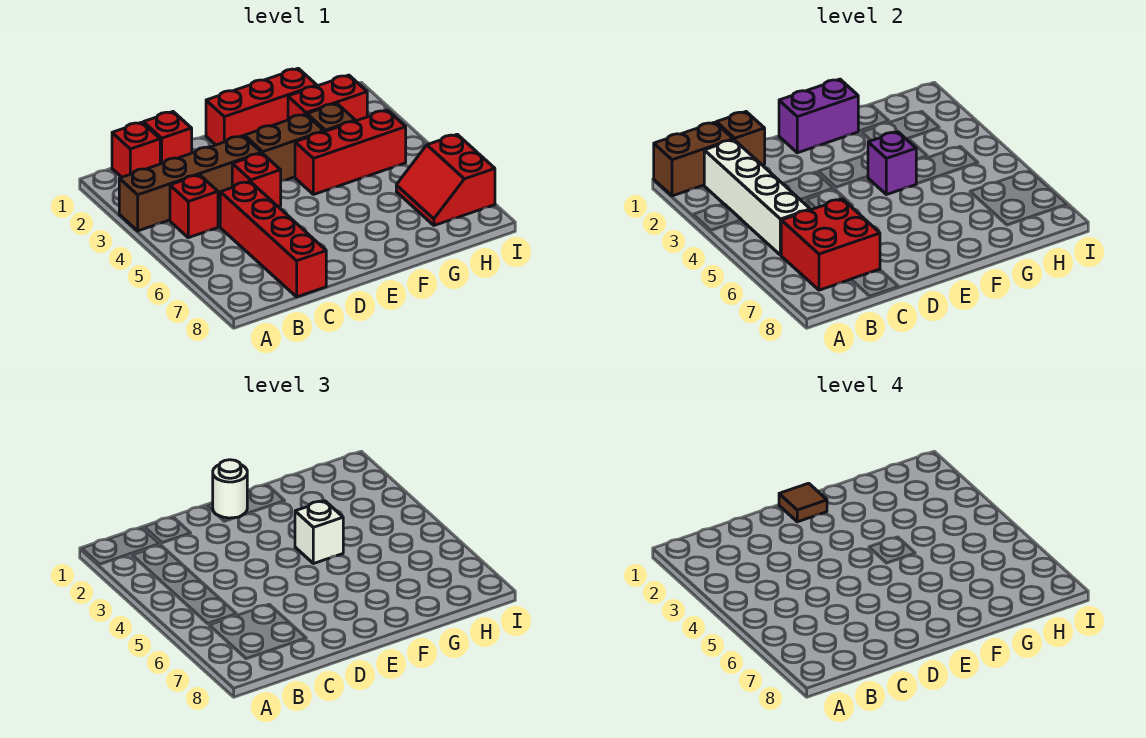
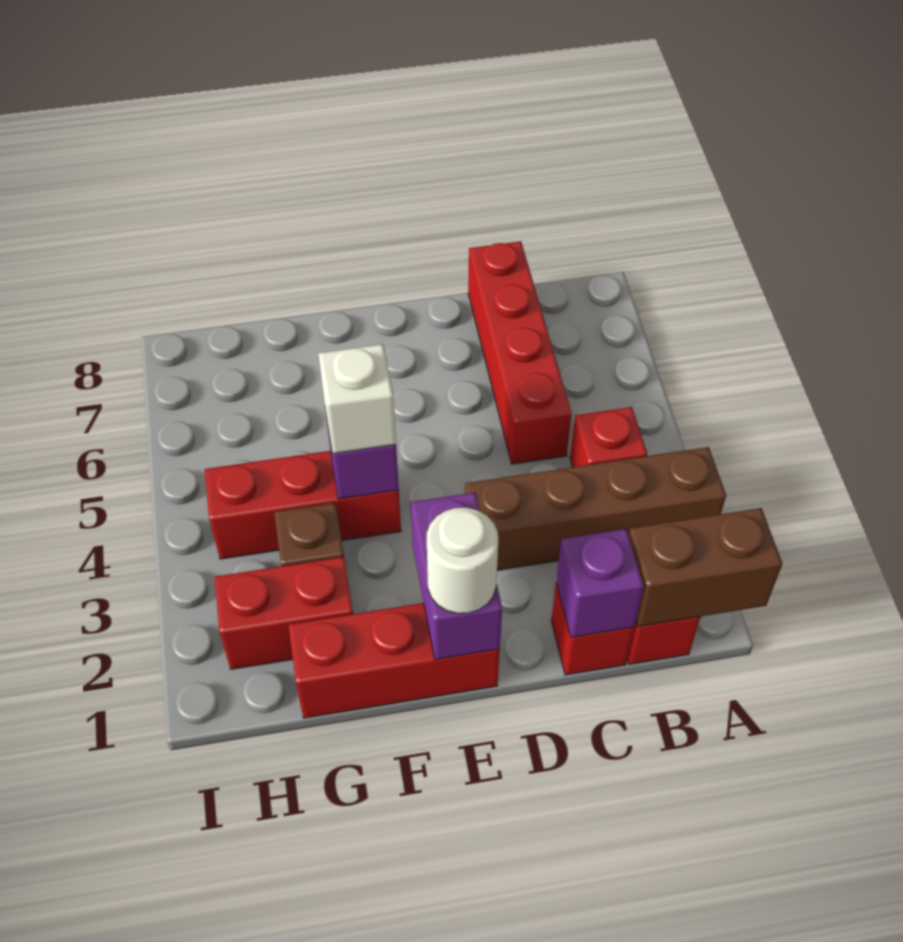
white brick B2:B5 level 2 -> none
red brick B6:C7 level 2 -> none
brown brick C1 level 2 -> purple brick C1 level 2
red brick D4 level 1 -> none
purple brick E1:F1 level 2 -> purple brick E1:E2 level 2
brown tile E1 level 4 -> none
brown brick E3:F3 level 1 -> none
red slope H6:I7 level 1 top I -> none

